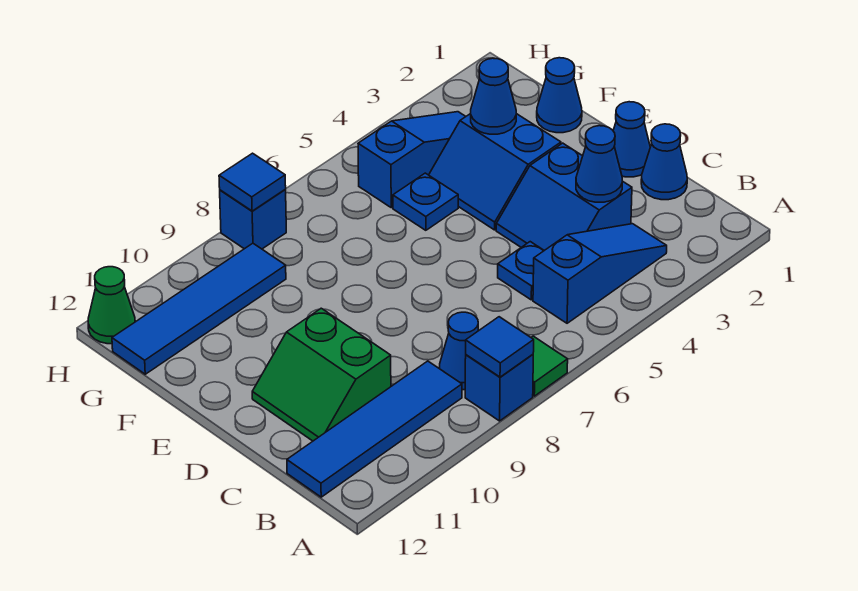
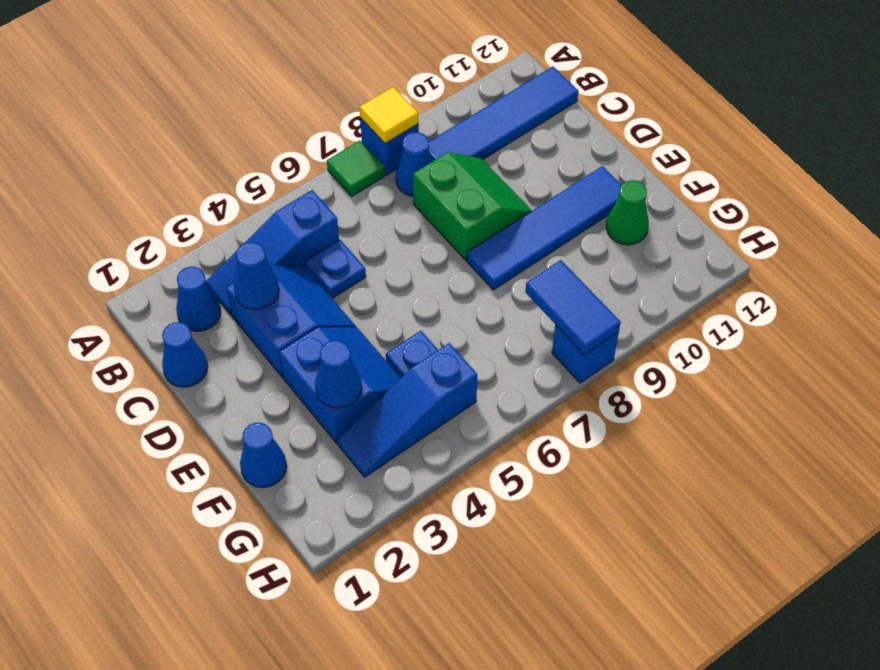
blue tile A8 level 2 -> yellow tile A8 level 2
green slope C10:D11 level 1 top 10 -> green slope C8:D9 level 1 top 8
blue cone D1 level 1 -> blue cone B2 level 1
blue tile G9:G12 level 1 -> blue tile E8:E11 level 1
blue tile H8 level 2 -> blue tile G8:H8 level 2
green cone H12 level 1 -> green cone F11 level 1

